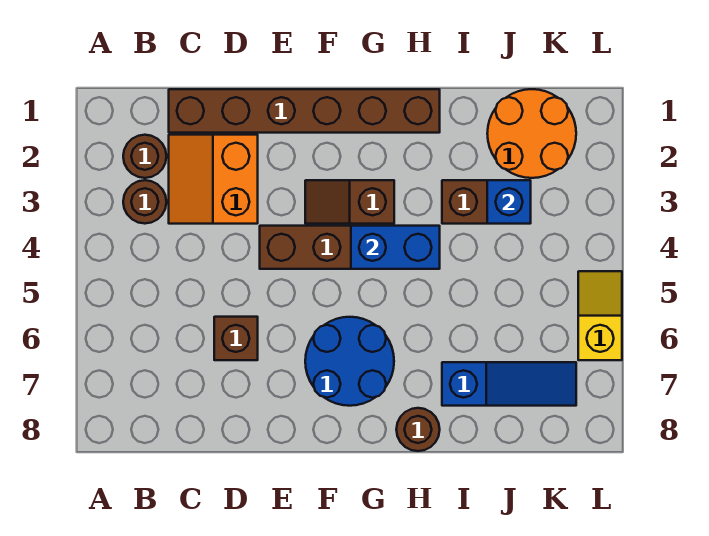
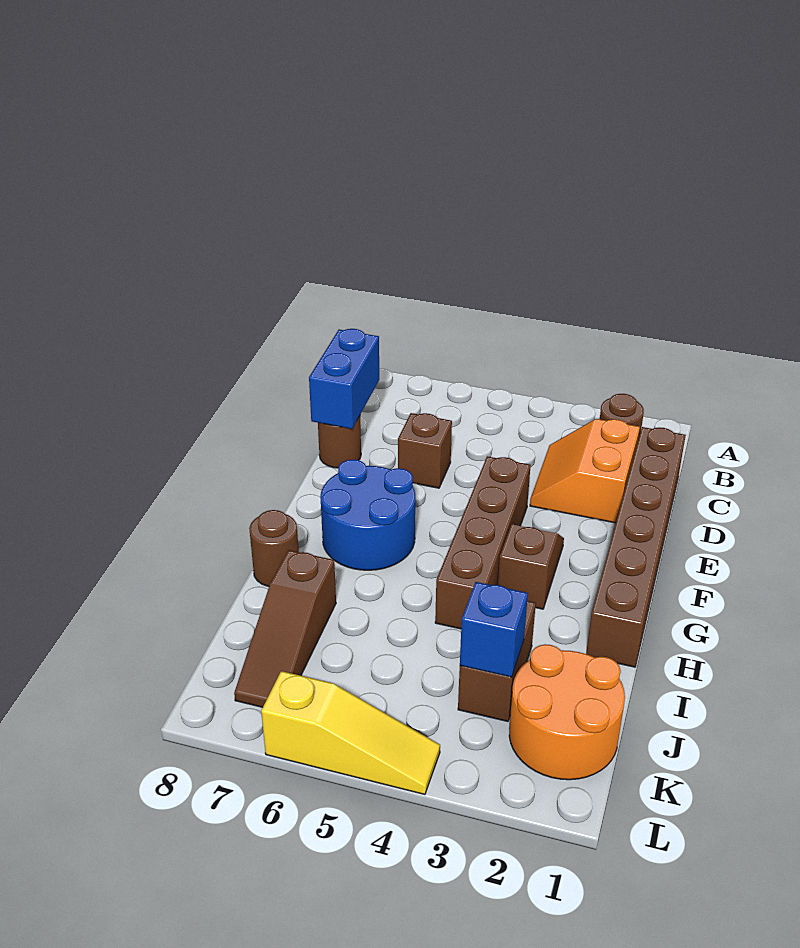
brown round brick B3 level 1 -> brown round brick D8 level 1
orange slope C2:D3 level 1 top D -> orange slope C2:D3 level 1 top 2
blue brick G4:H4 level 2 -> blue brick C8:D8 level 2
blue slope I7:K7 level 1 top I -> brown slope I7:K7 level 1 top I
yellow slope L5:L6 level 1 top 6 -> yellow slope L4:L6 level 1 top 6

